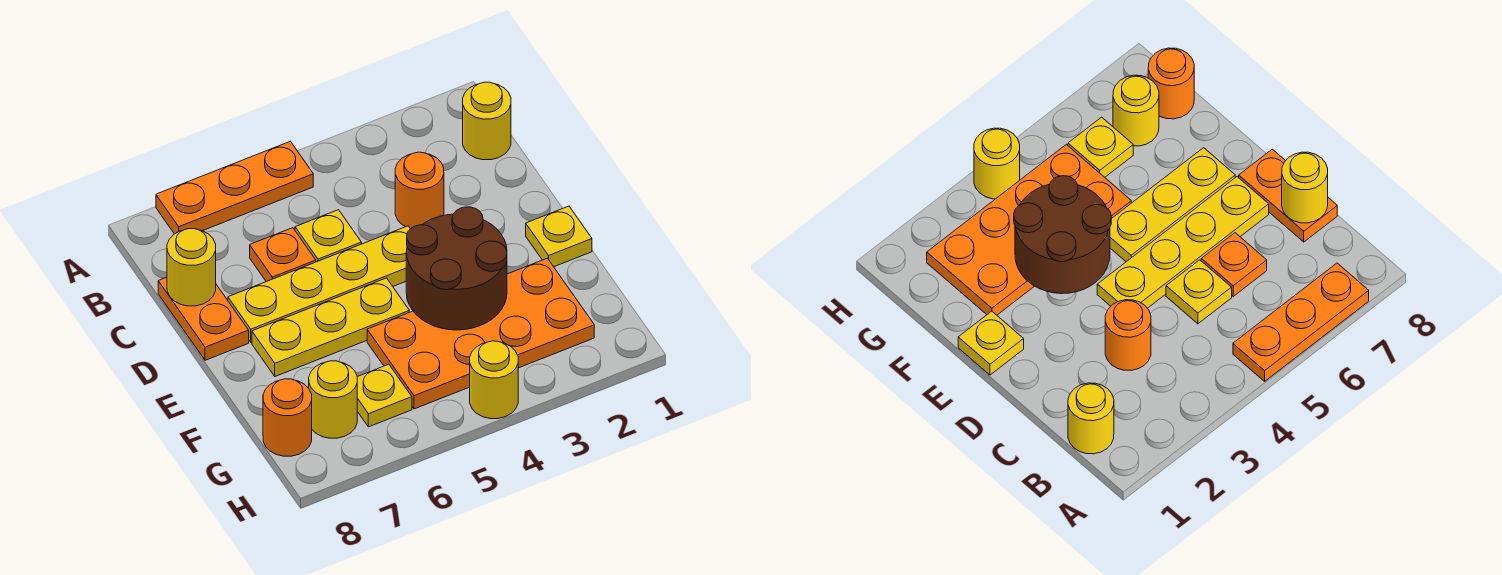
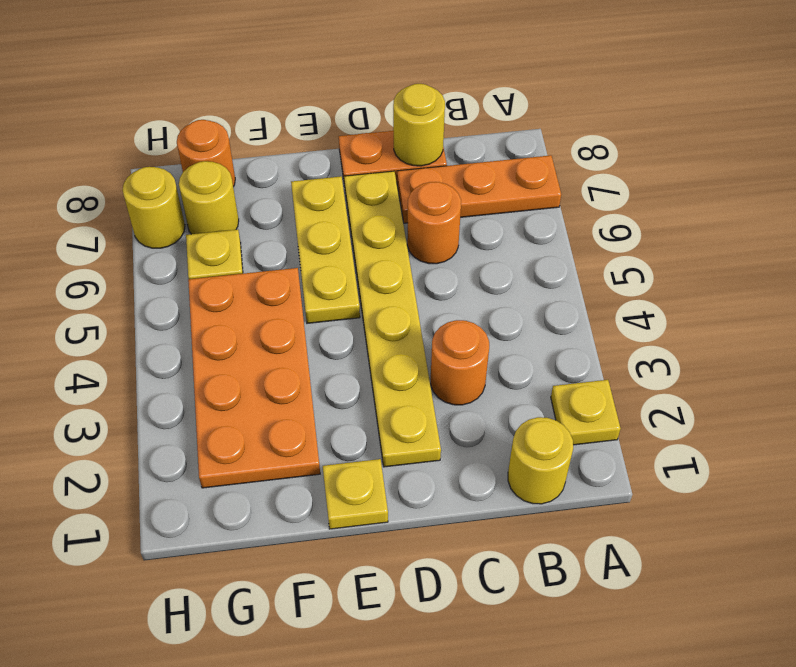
orange plate A5:A7 level 1 -> orange plate A7:C7 level 1
yellow plate C5 level 1 -> yellow plate A2 level 1
orange plate C6 level 1 -> orange round brick C6 level 1
yellow plate D4:D7 level 1 -> yellow plate D2:D7 level 1
brown round brick E3:F4 level 2 -> none
yellow round brick H4 level 1 -> yellow round brick H7 level 1

